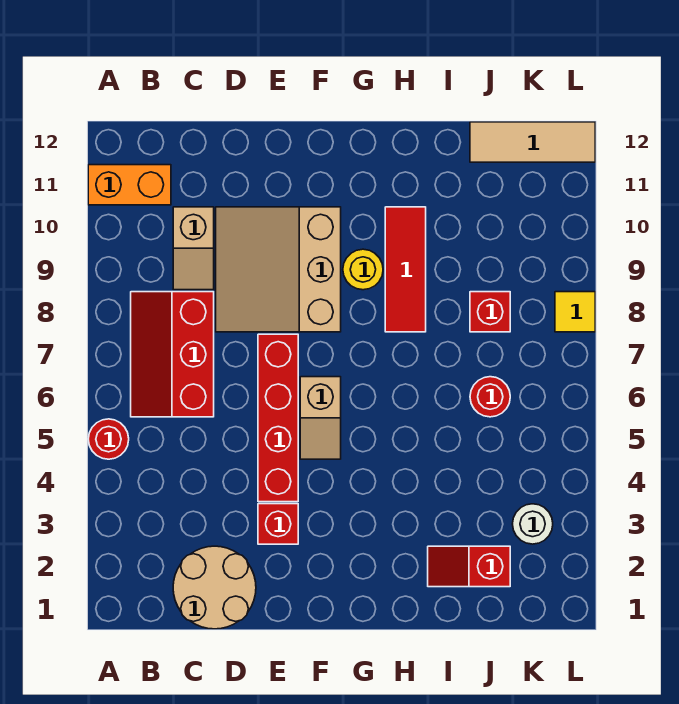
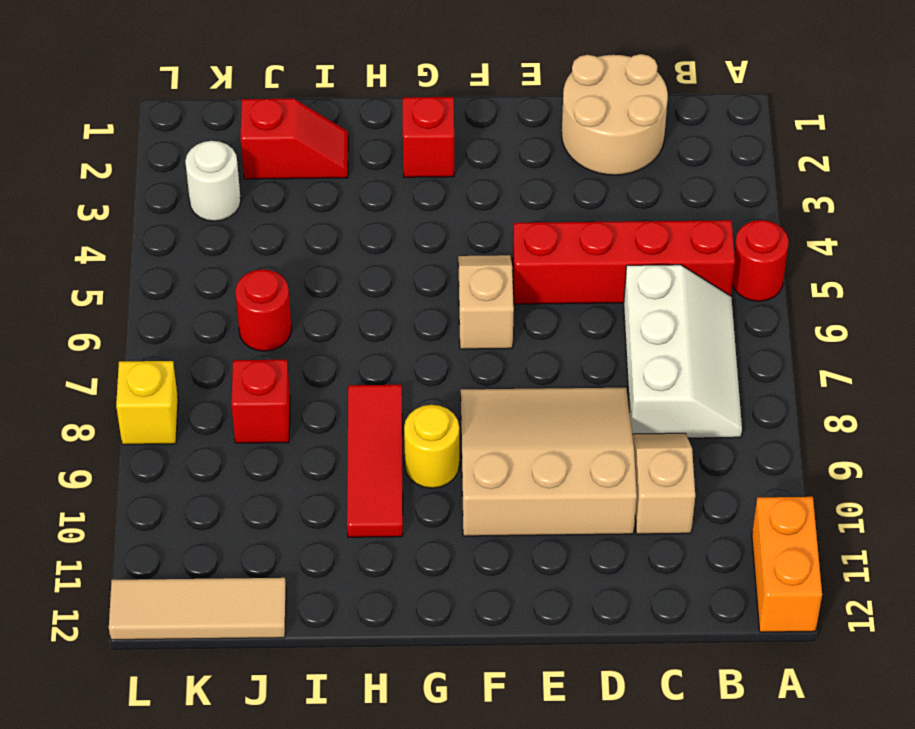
orange brick A11:B11 level 1 -> orange brick A11:A12 level 1
red slope B6:C8 level 1 top C -> white slope B6:C8 level 1 top C
tan slope D8:F10 level 1 top F -> tan slope D8:F10 level 1 top 10
red brick E3 level 1 -> red brick G2 level 1
red brick E4:E7 level 1 -> red brick B5:E5 level 1
yellow tile L8 level 1 -> yellow brick L8 level 1

